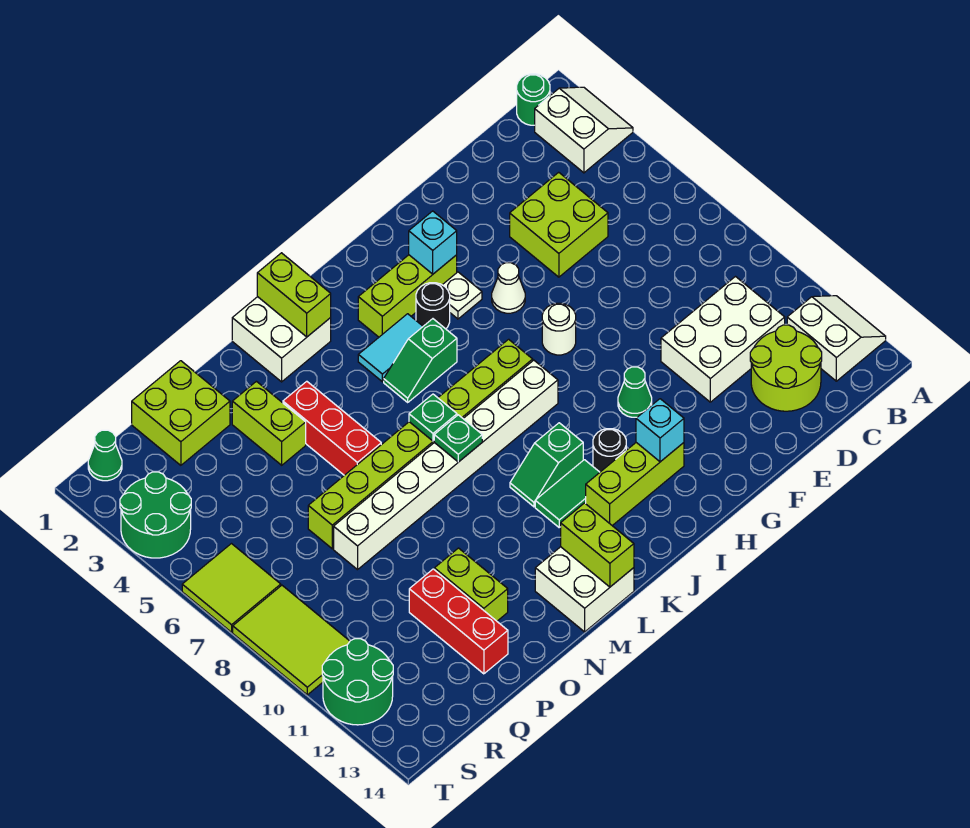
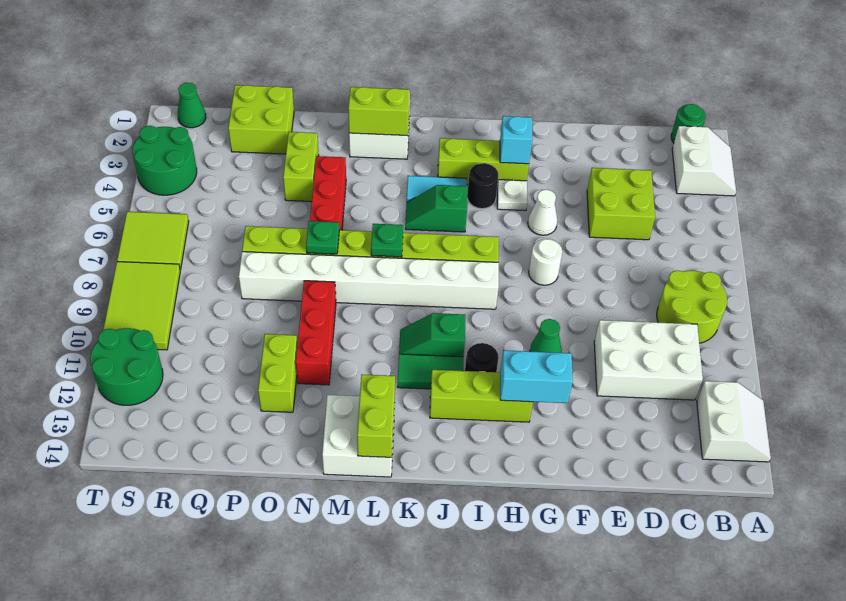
lime round brick C12:D13 level 1 -> lime round brick B8:C9 level 1
cyan brick H12 level 2 -> cyan brick G12:H12 level 2
lime brick L1:L2 level 2 -> lime brick L2:M2 level 2
green plate L8 level 2 -> green plate N7 level 2
red brick P11:P13 level 1 -> red brick N9:N11 level 1

